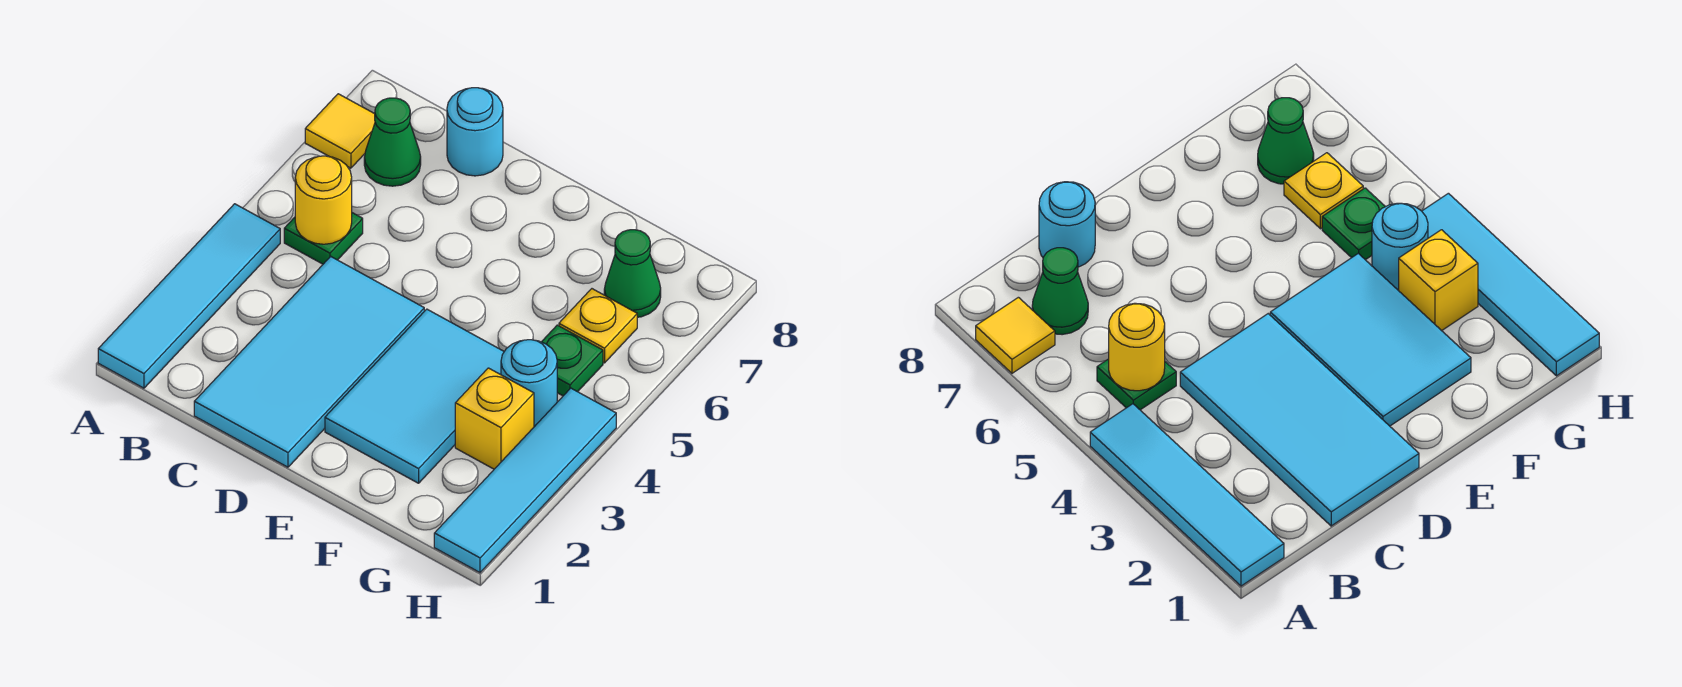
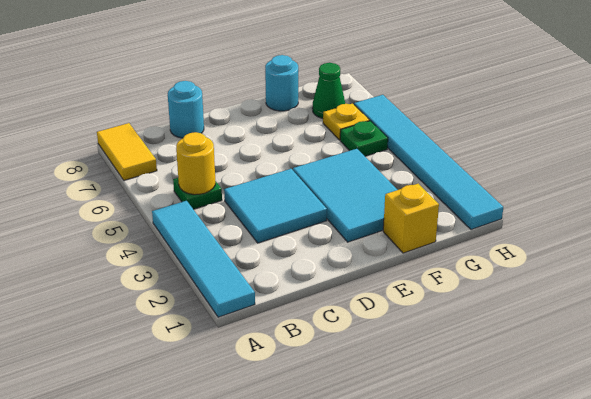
yellow tile A7 level 1 -> yellow tile A7:A8 level 1
green cone B7 level 1 -> none
cyan tile C1:D4 level 1 -> cyan tile C3:D4 level 1
yellow brick G3 level 1 -> yellow brick F1 level 1
cyan round brick G4 level 1 -> cyan round brick F8 level 1
cyan tile H1:H4 level 1 -> cyan tile H1:H6 level 1

